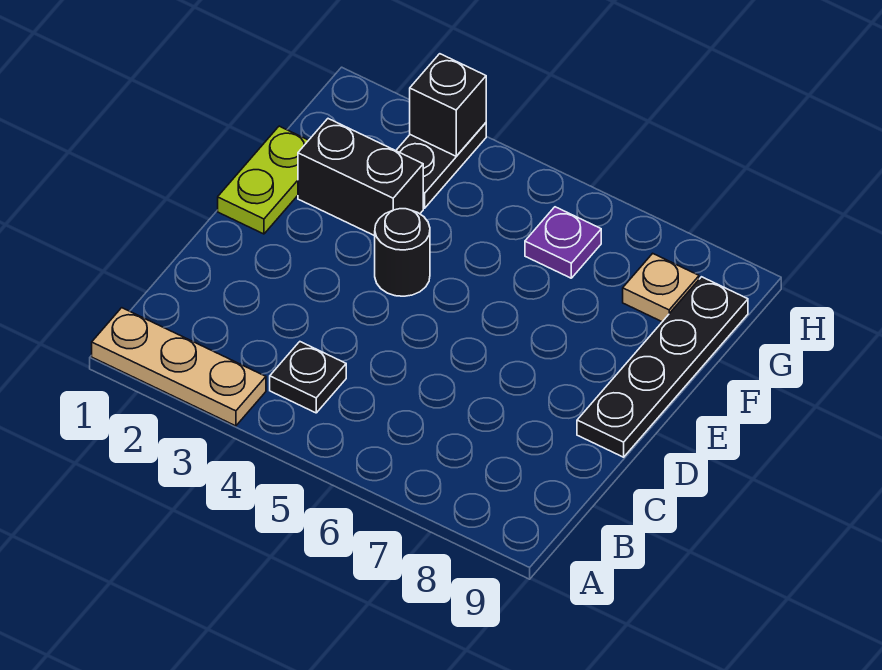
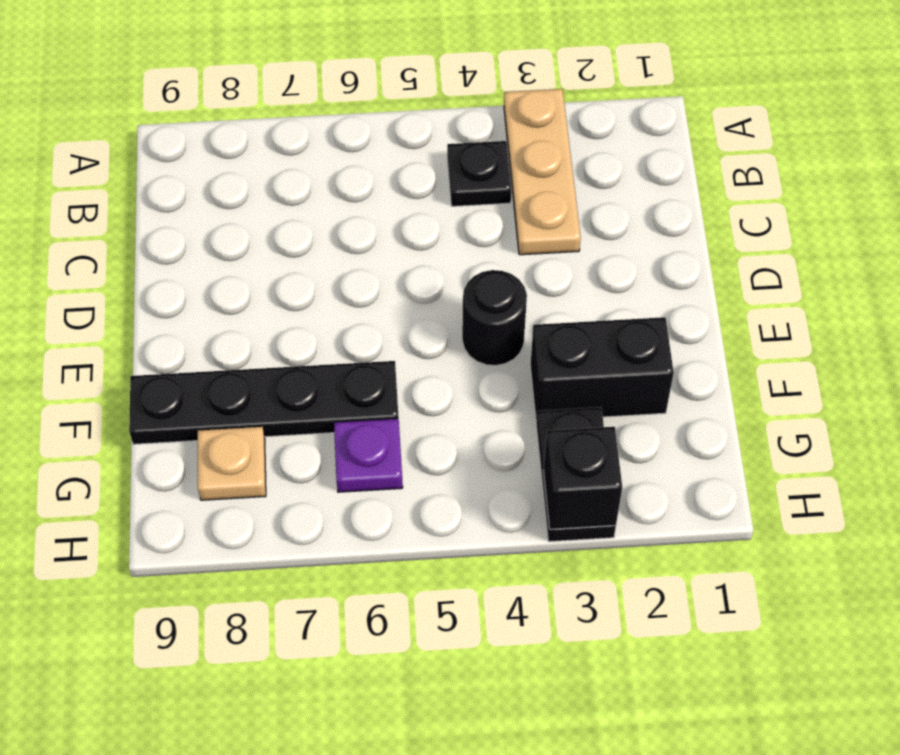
tan plate A1:A3 level 1 -> tan plate A3:C3 level 1
black plate D9:G9 level 1 -> black plate F6:F9 level 1
lime plate E1:F1 level 1 -> none

